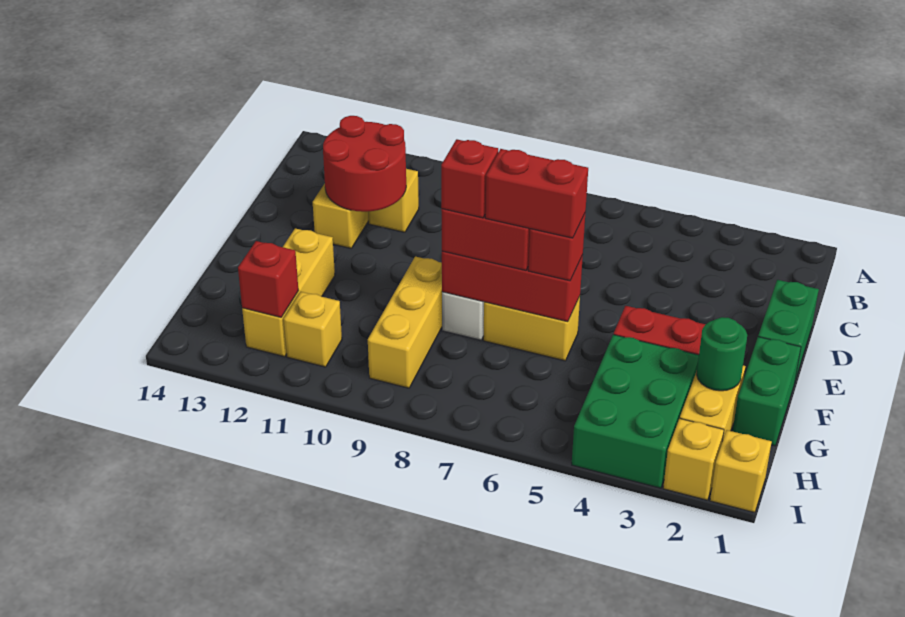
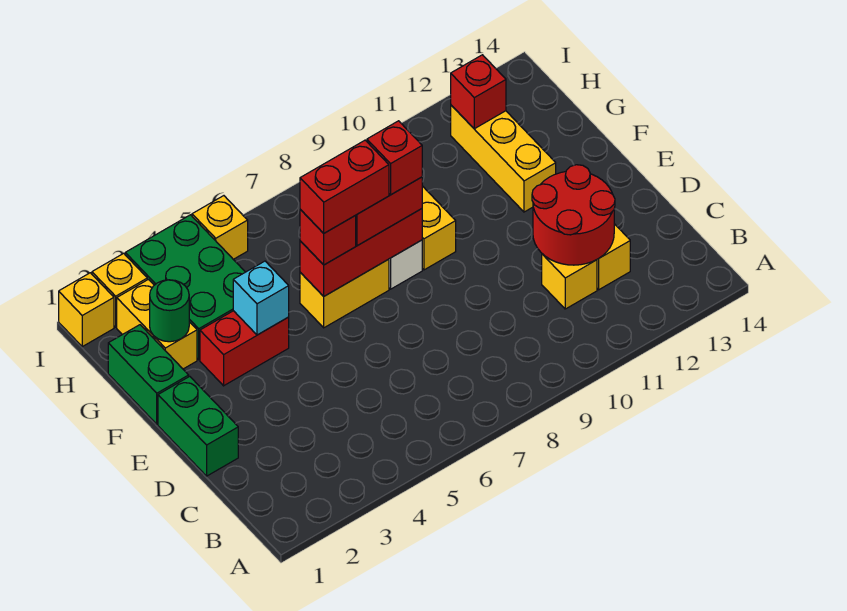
none -> cyan brick F4 level 2
yellow brick H11 level 1 -> yellow brick I5 level 1

